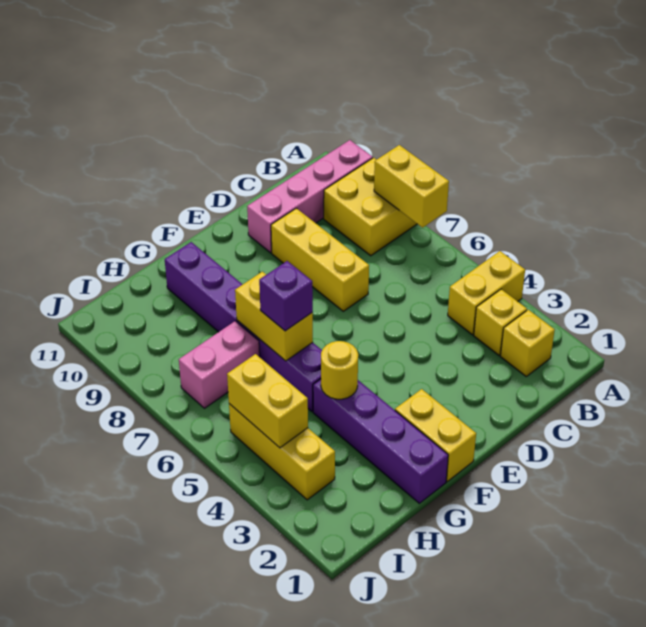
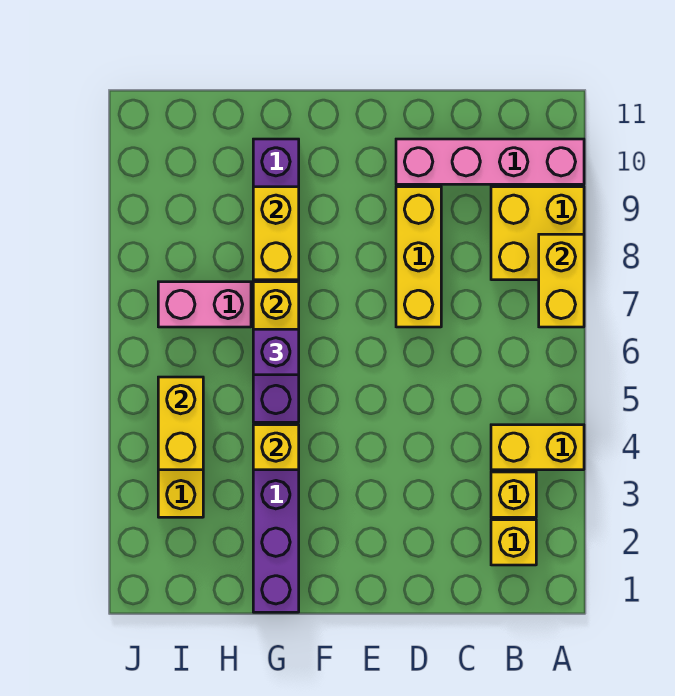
yellow brick F1:F2 level 1 -> yellow brick G8:G9 level 2
yellow round brick G4 level 2 -> yellow brick G4 level 2

